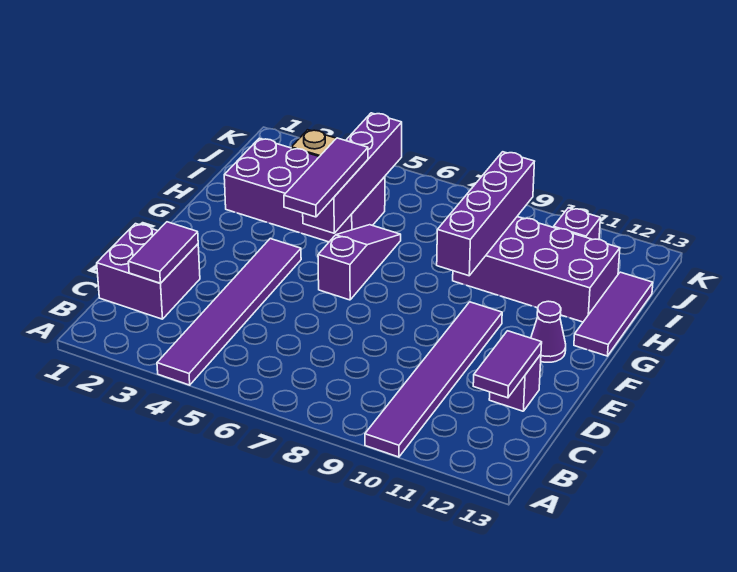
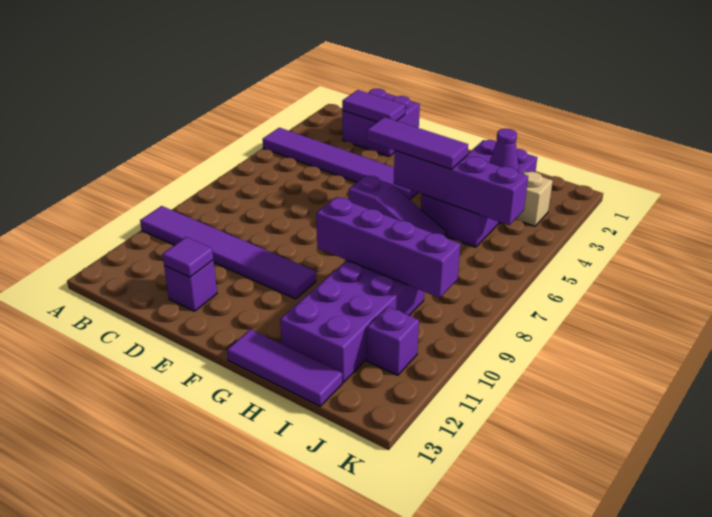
purple tile C12:D12 level 2 -> purple tile D12 level 2
purple cone F12 level 1 -> purple cone I3 level 2

